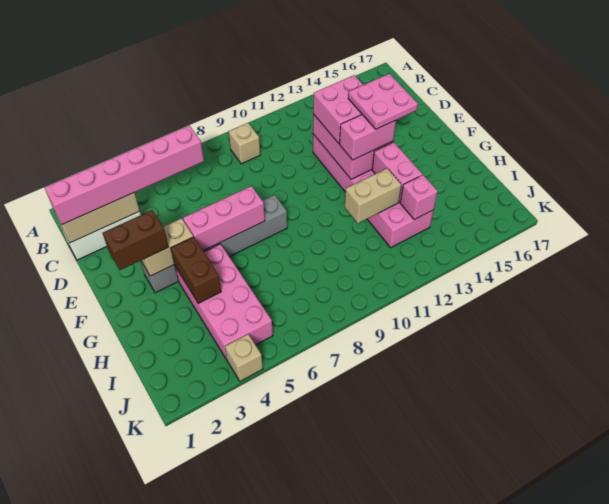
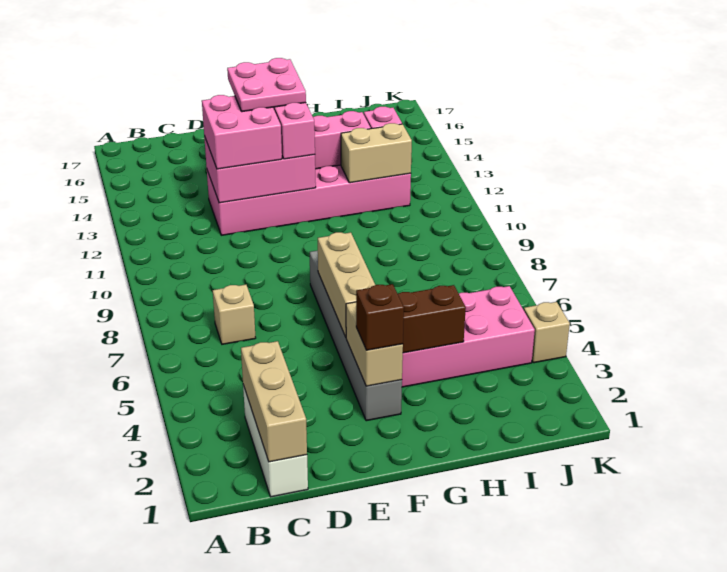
tan brick B9 level 1 -> tan brick C7 level 1
pink brick C1:C6 level 3 -> none
brown brick F2:F3 level 3 -> brown brick F3 level 3
pink brick F5:F7 level 2 -> tan brick F5:F7 level 2
tan brick H11:H12 level 2 -> tan brick H12:I12 level 2

